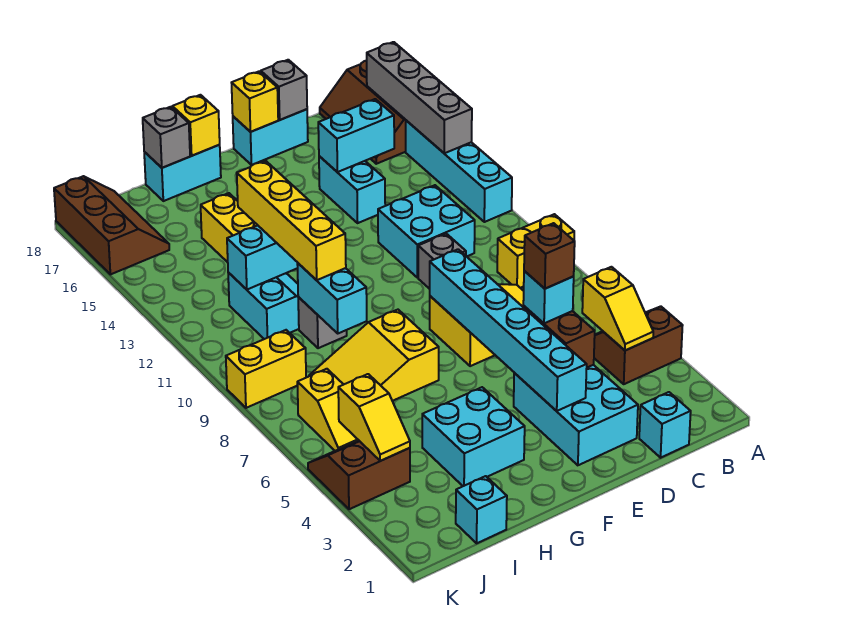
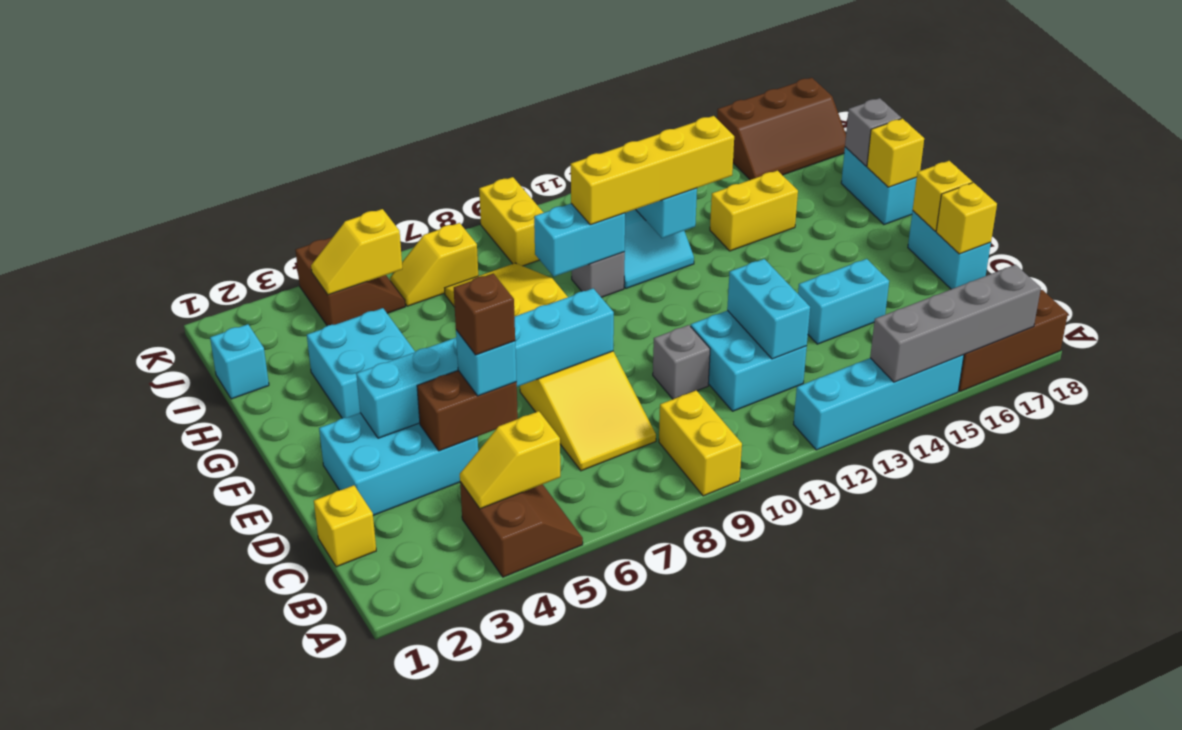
cyan brick C1 level 1 -> yellow brick C1 level 1
cyan brick C15:D15 level 2 -> cyan brick C12:D12 level 2
grey brick D18 level 2 -> yellow brick D18 level 2

